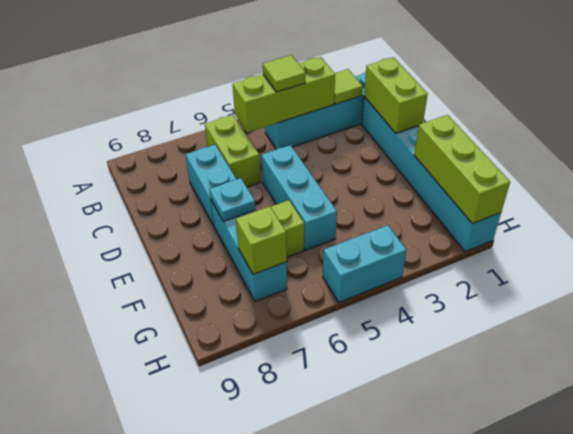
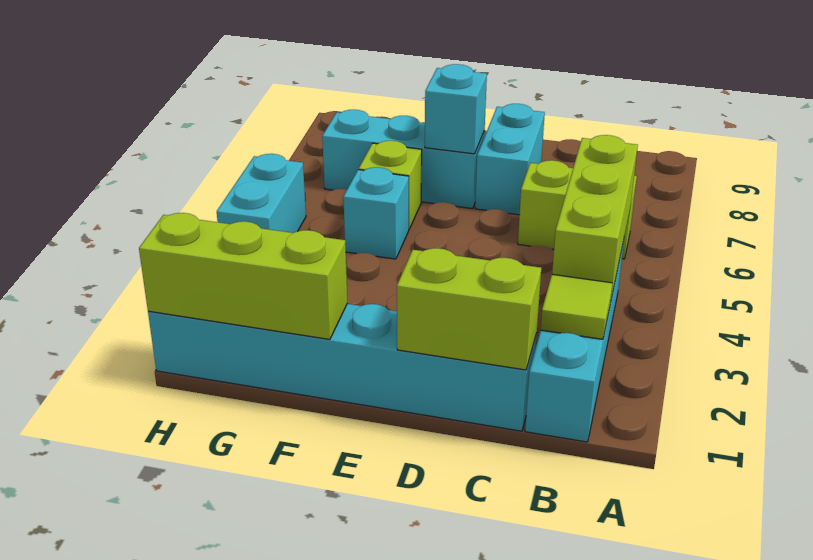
lime tile B4 level 3 -> none
cyan brick C7:D7 level 1 -> cyan brick D7:D8 level 1
cyan brick D5:F5 level 1 -> cyan brick F5 level 1
cyan plate E7 level 2 -> cyan brick E7 level 2
lime brick G7 level 2 -> none

